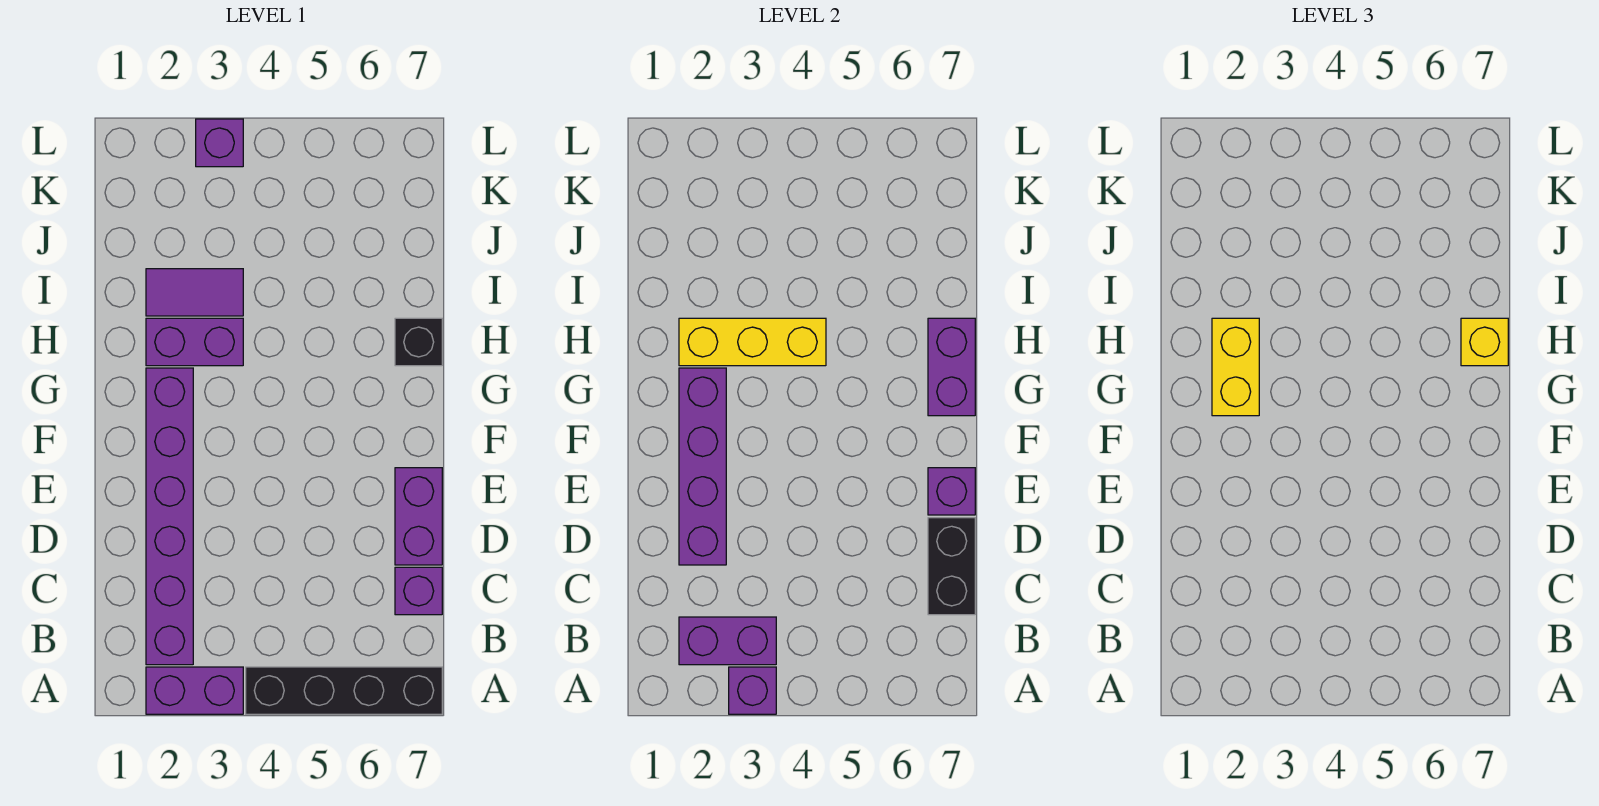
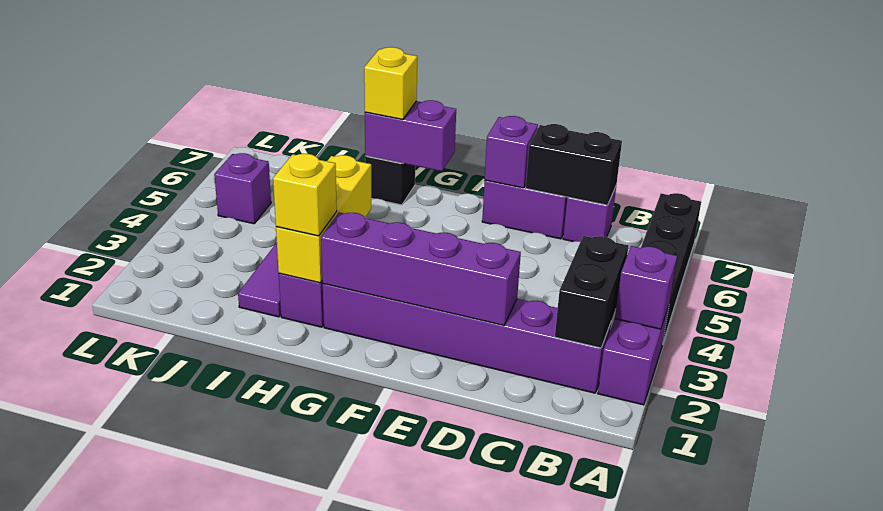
purple brick B2:B3 level 2 -> black brick B2:B3 level 2
yellow brick G2:H2 level 3 -> yellow brick H2 level 3
purple brick L3 level 1 -> purple brick K5 level 1

